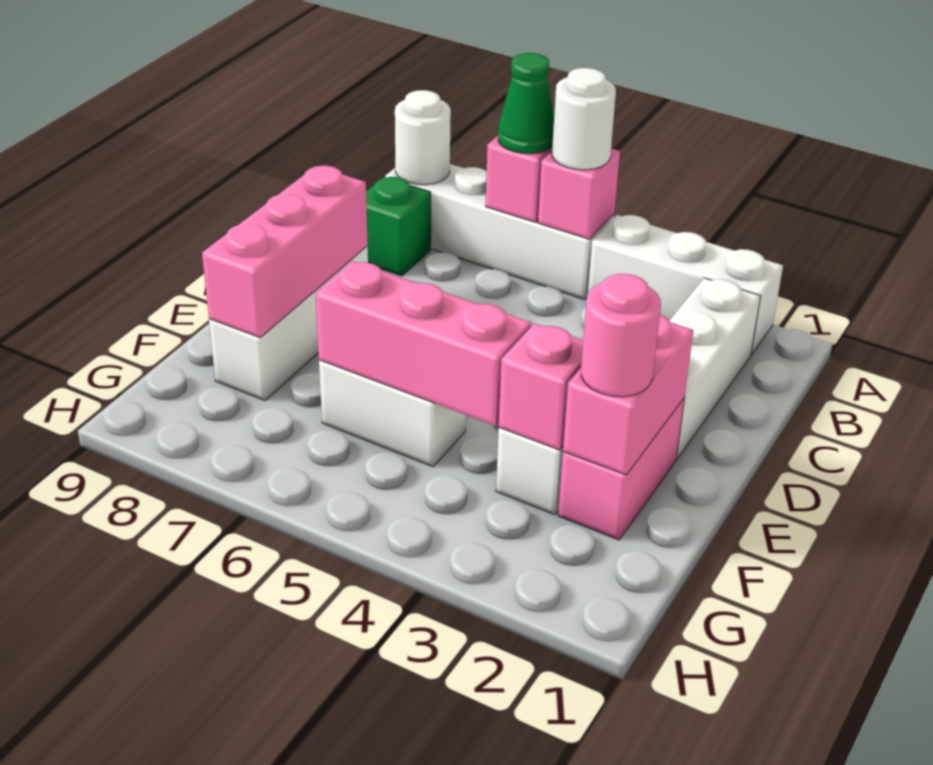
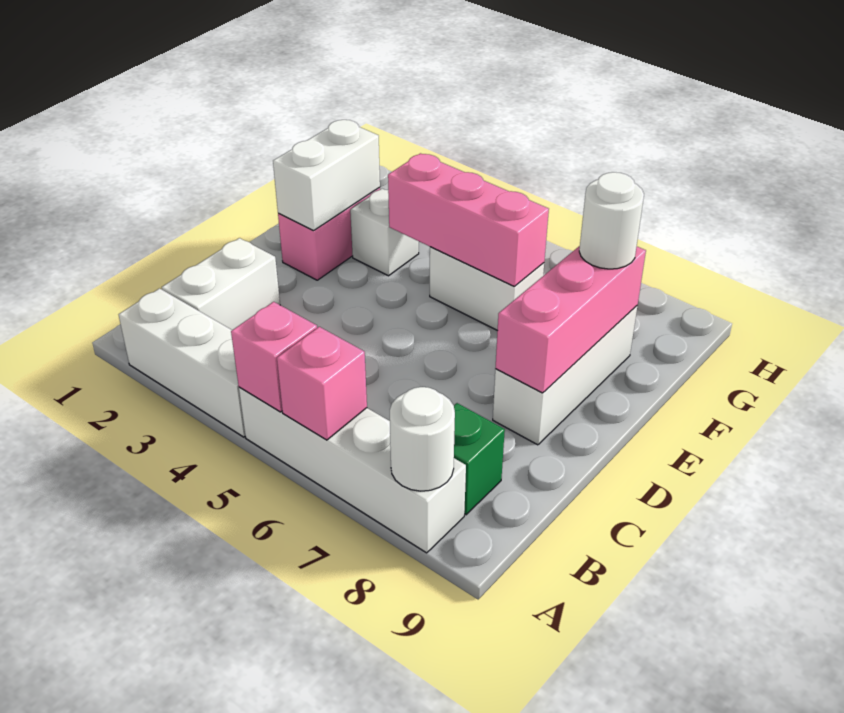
white round brick A5 level 3 -> white round brick F8 level 3
green cone A6 level 3 -> none
white brick B2:D2 level 1 -> white brick B2:C2 level 1
pink brick E2:F2 level 2 -> white brick E2:F2 level 2
pink round brick F2 level 3 -> none
pink brick F3 level 2 -> none

